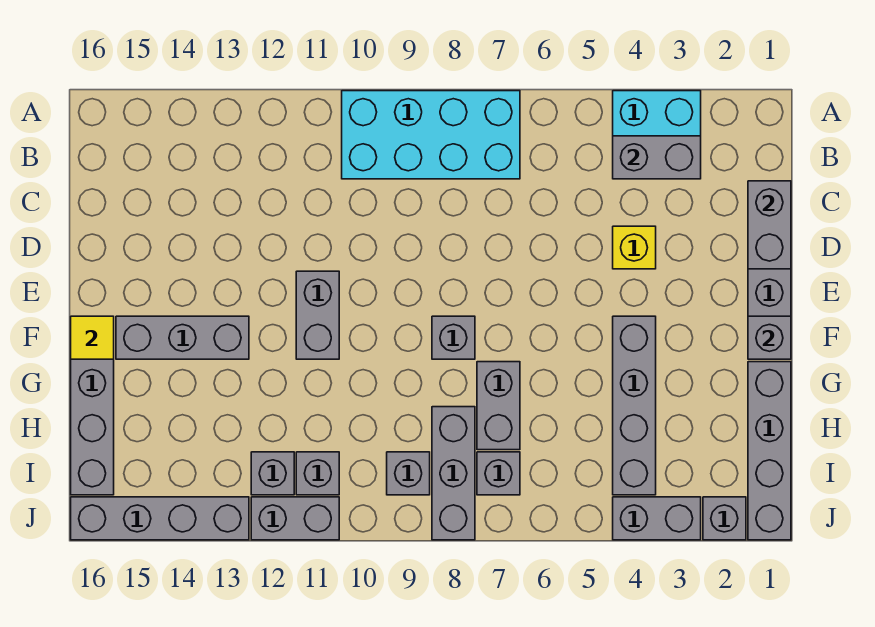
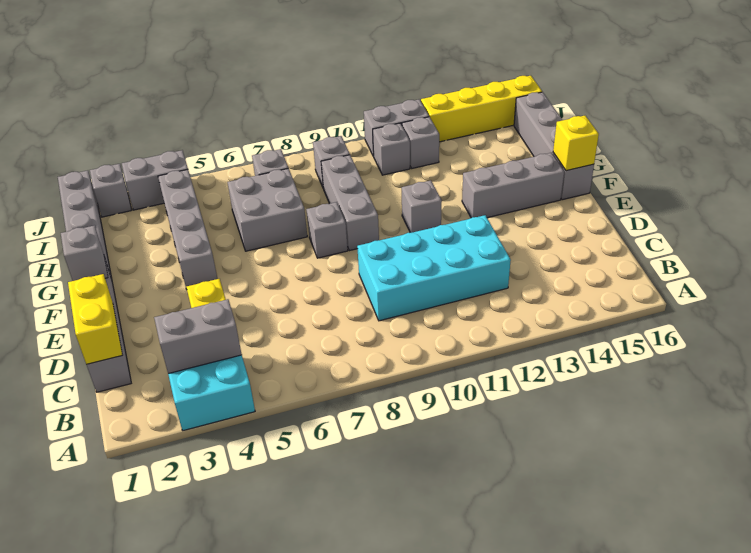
cyan brick A7:B10 level 1 -> cyan brick C9:D12 level 1
grey brick C1:D1 level 2 -> yellow brick C1:D1 level 2
grey brick E11:F11 level 1 -> grey brick F11 level 1
yellow tile F16 level 2 -> yellow brick F16 level 2
grey brick G7:H7 level 1 -> grey brick G6:H7 level 1
grey brick H8:J8 level 1 -> grey brick F9:H9 level 1
grey brick J13:J16 level 1 -> yellow brick J13:J16 level 1

